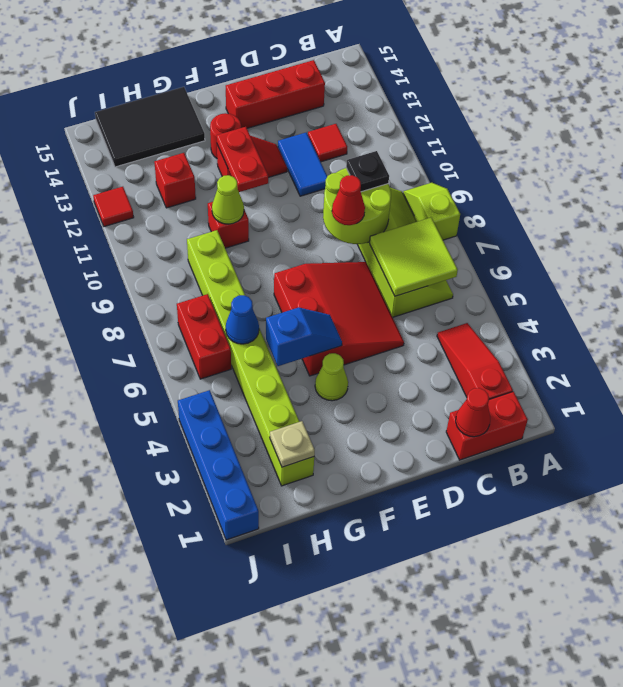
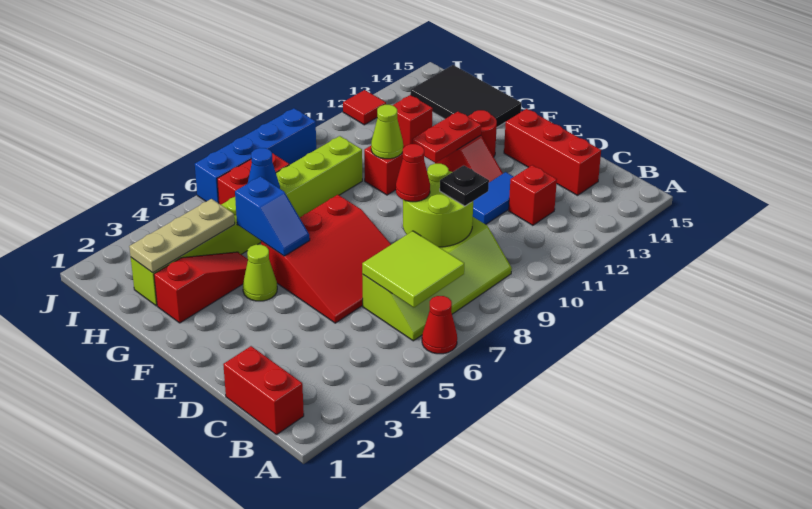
lime slope A8:A9 level 1 top 8 -> none
red slope B2:B4 level 1 top 2 -> red slope G2:G4 level 1 top 2
red cone C1 level 2 -> red cone A6 level 1
red tile C12 level 1 -> red brick C12 level 1
tan plate H2 level 2 -> tan plate H2:H4 level 2
blue brick J1:J4 level 1 -> blue brick J6:J9 level 1

